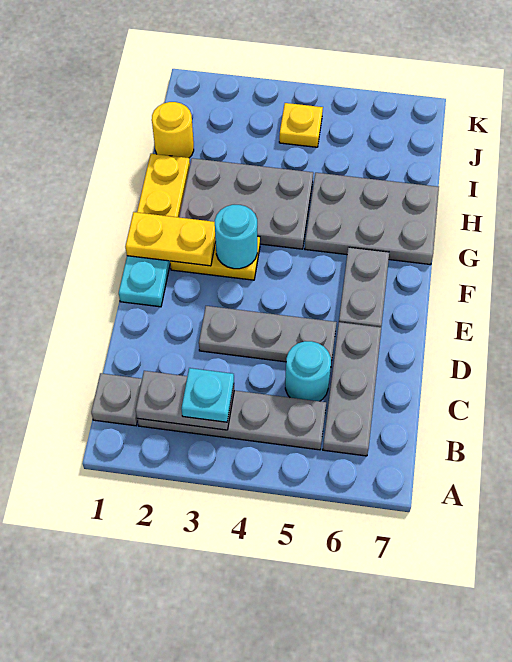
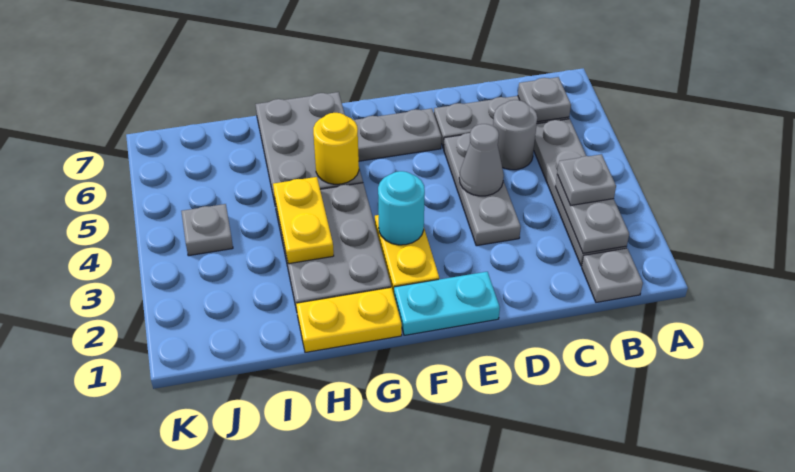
cyan plate B3 level 3 -> grey plate B3 level 3
none -> grey plate B6 level 2
cyan round brick C5 level 1 -> grey round brick C5 level 1
none -> grey cone D4 level 2
yellow plate F1:F2 level 2 -> yellow plate H3:H4 level 2
yellow round brick I1 level 1 -> yellow round brick G5 level 2
yellow plate J4 level 1 -> grey plate J4 level 1

